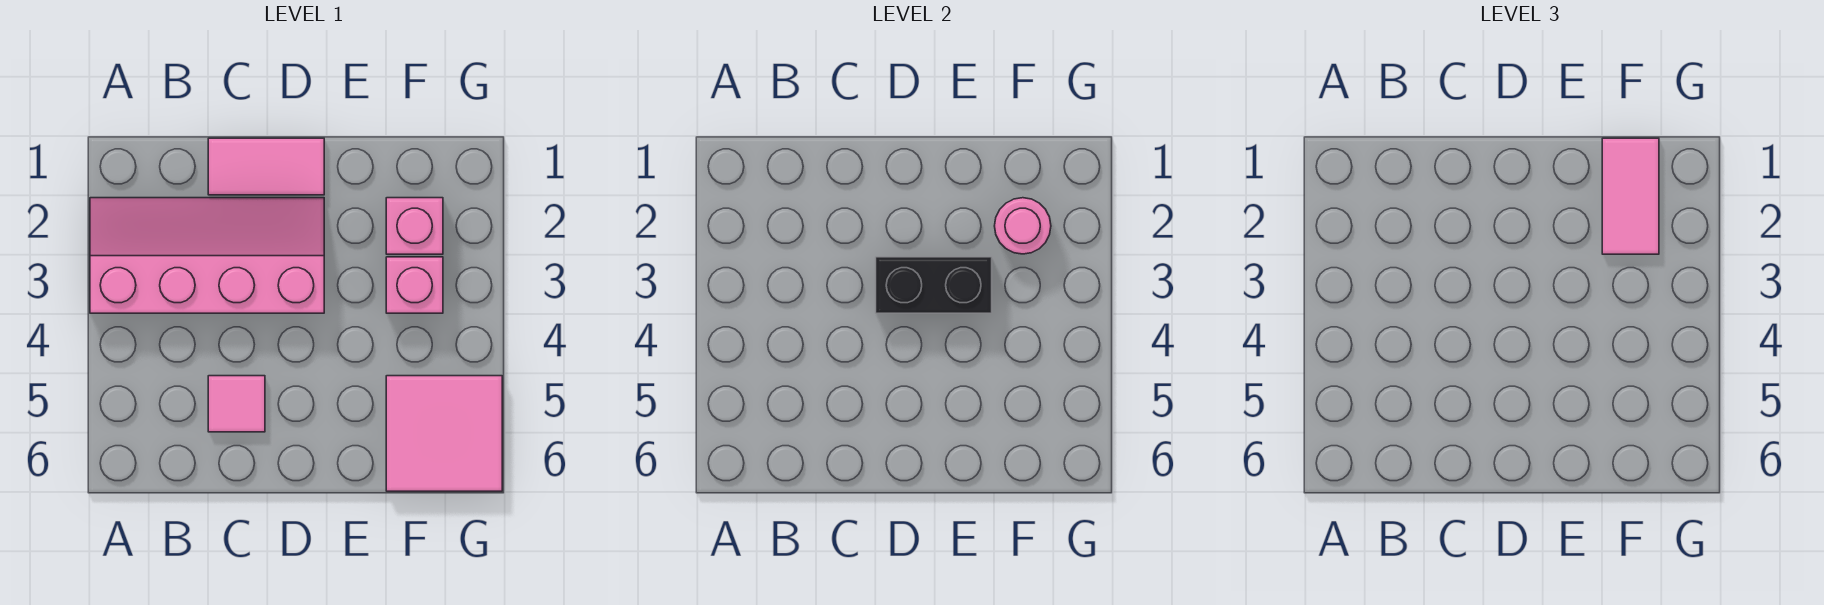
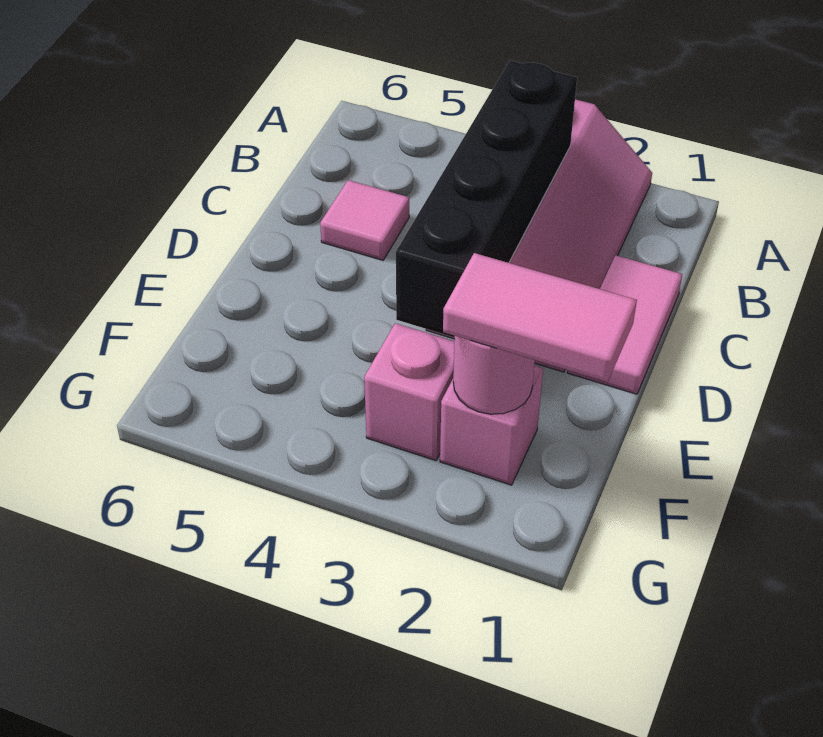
black brick D3:E3 level 2 -> black brick B3:E3 level 2
pink tile F5:G6 level 1 -> none

